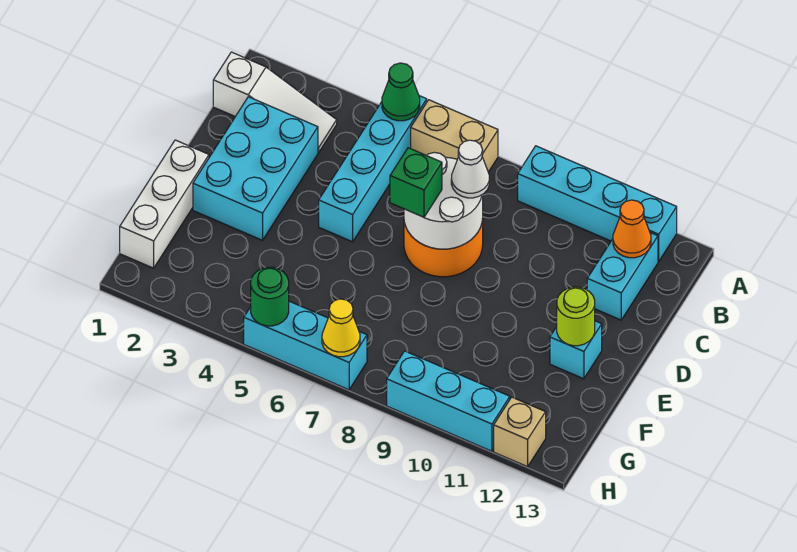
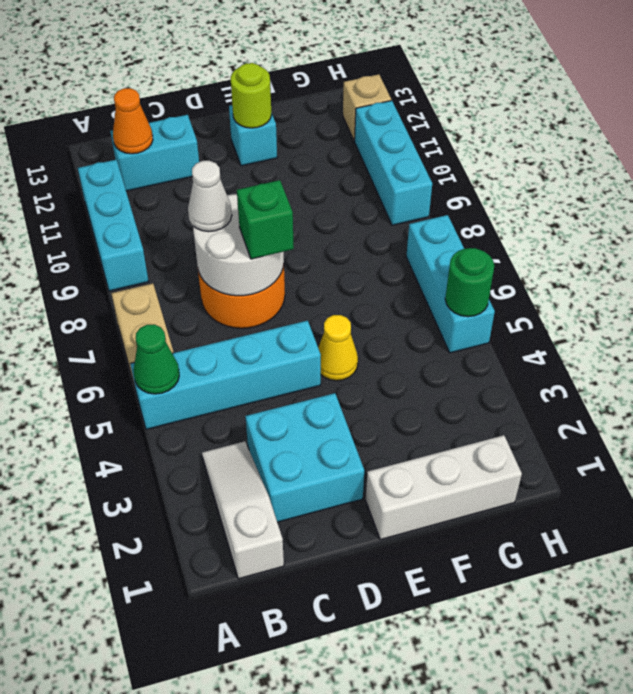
cyan brick A9:A12 level 1 -> cyan brick A9:A11 level 1
cyan brick C2:E3 level 1 -> cyan brick C2:D3 level 1
yellow cone H7 level 2 -> yellow cone E5 level 1

